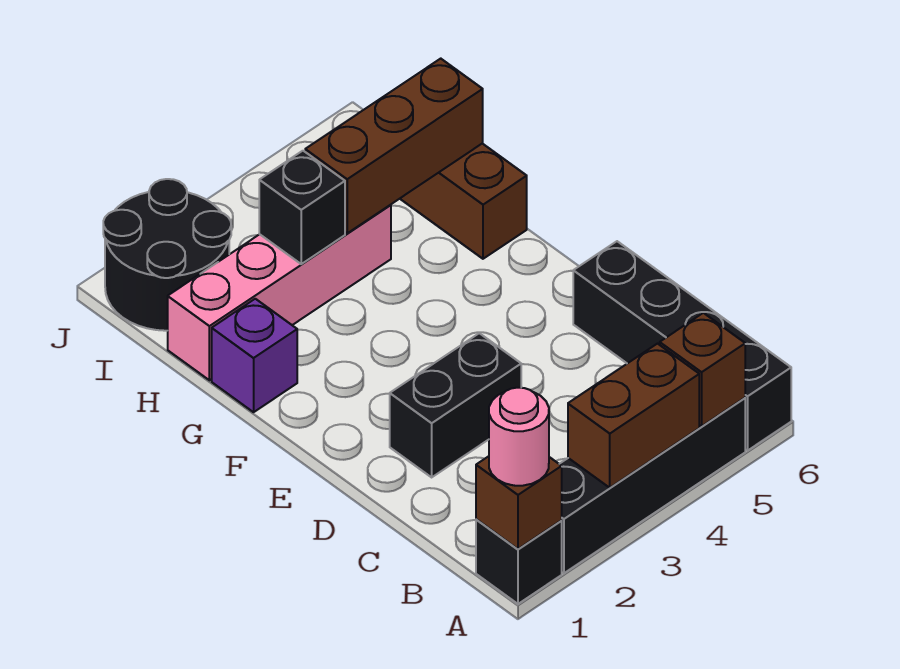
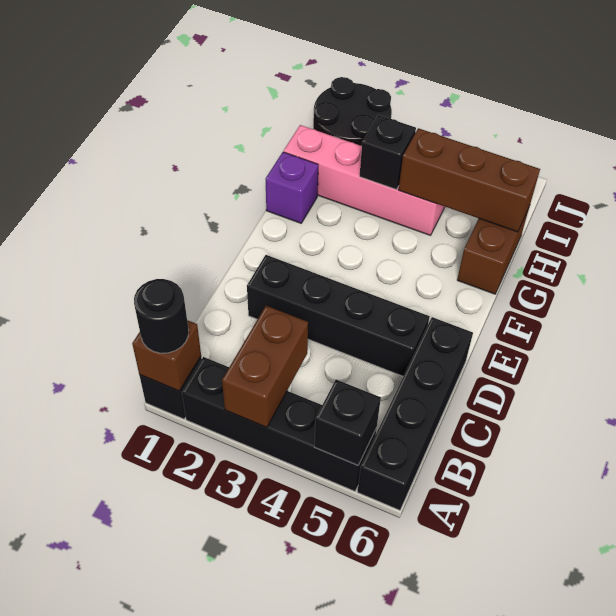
pink round brick A1 level 3 -> black round brick A1 level 3
brown brick A3:A4 level 2 -> brown brick A3:B3 level 2
brown brick A5 level 2 -> black brick A5 level 2
black brick D2:D3 level 1 -> black brick D2:D5 level 1

